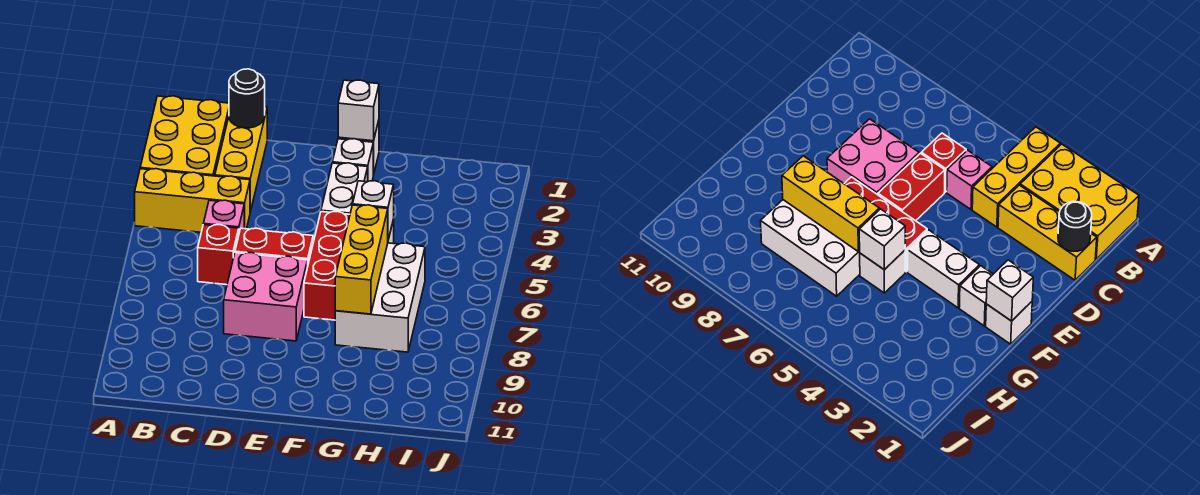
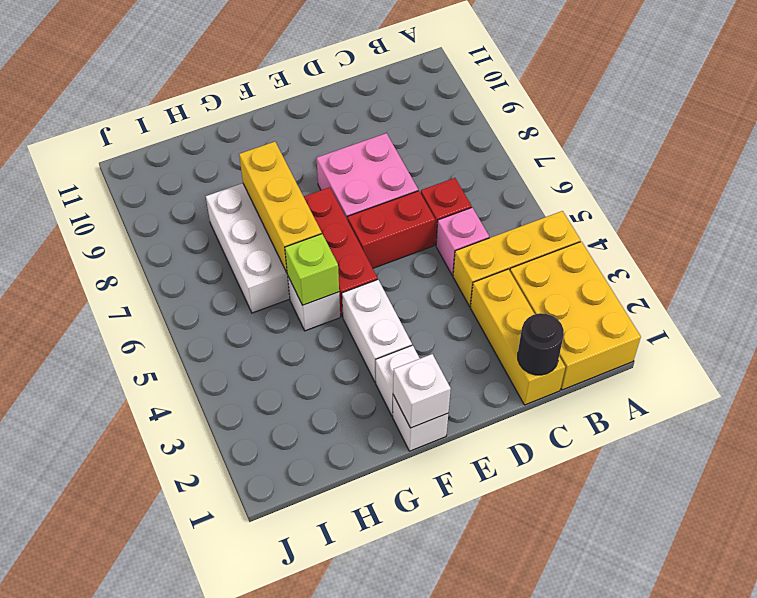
white brick G5 level 2 -> lime brick G5 level 2

